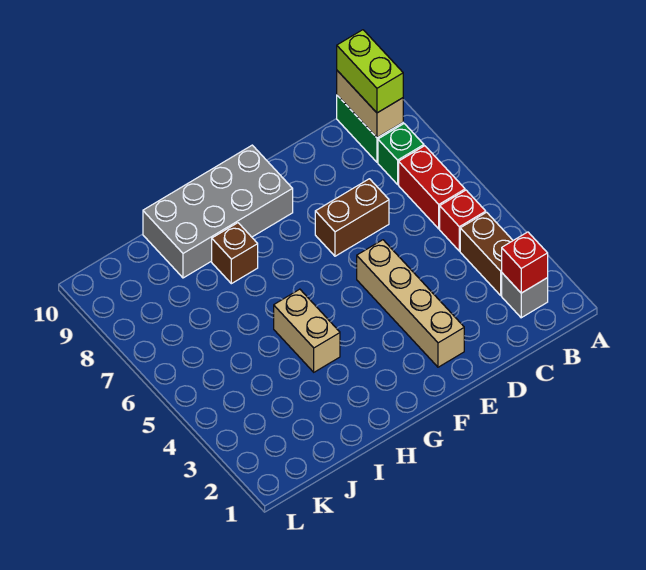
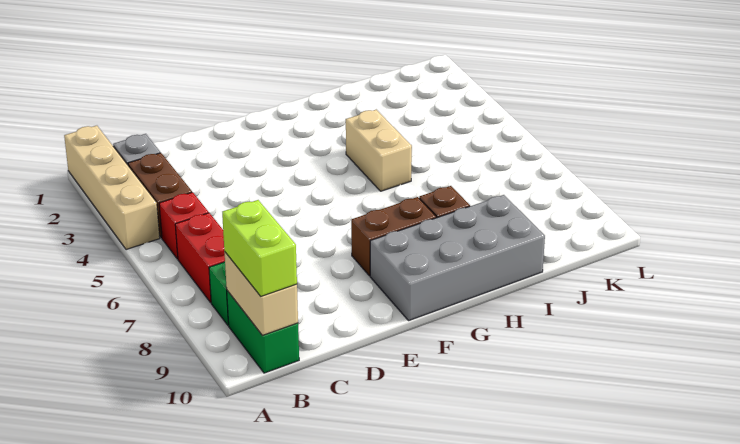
red brick B2 level 2 -> none
brown brick D7:E7 level 1 -> brown brick F8:G8 level 1
tan brick E2:E5 level 1 -> tan brick A1:A4 level 1

